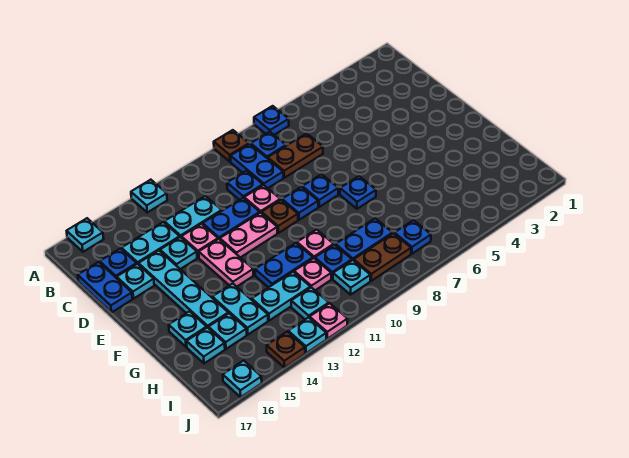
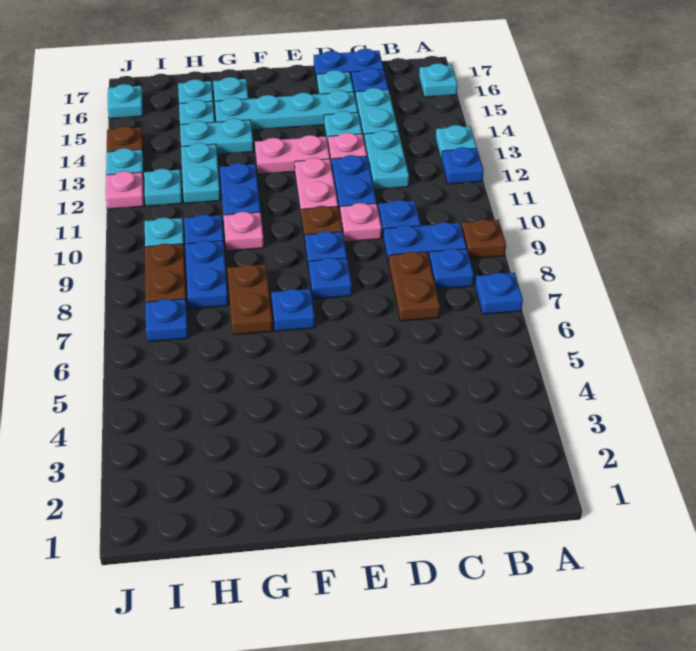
none -> blue plate A12 level 1
none -> brown plate G7:G8 level 1
pink plate H11 level 1 -> none

